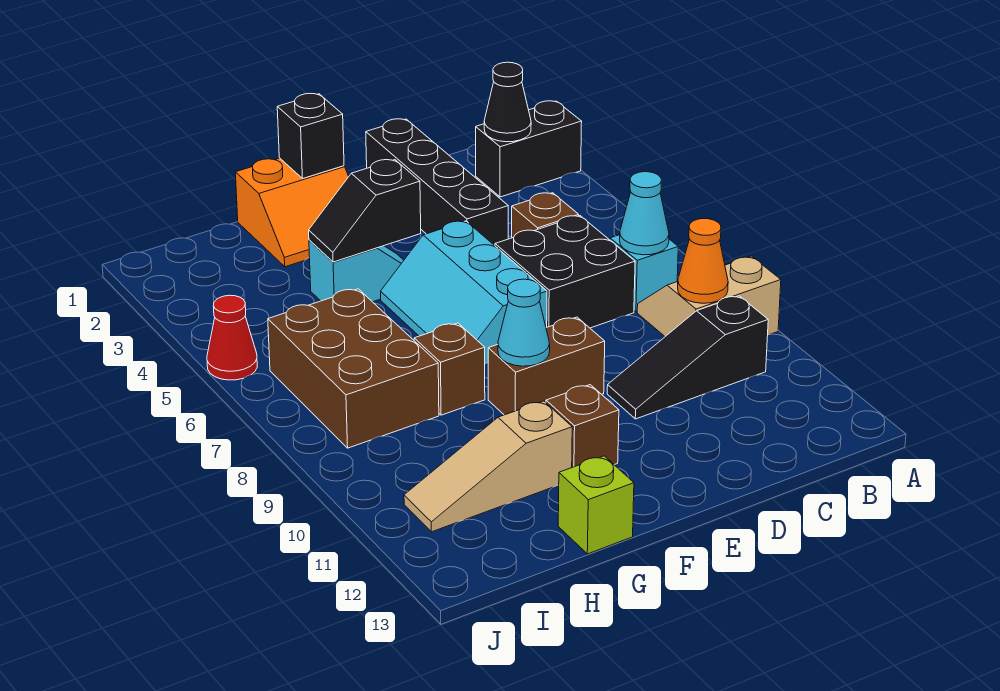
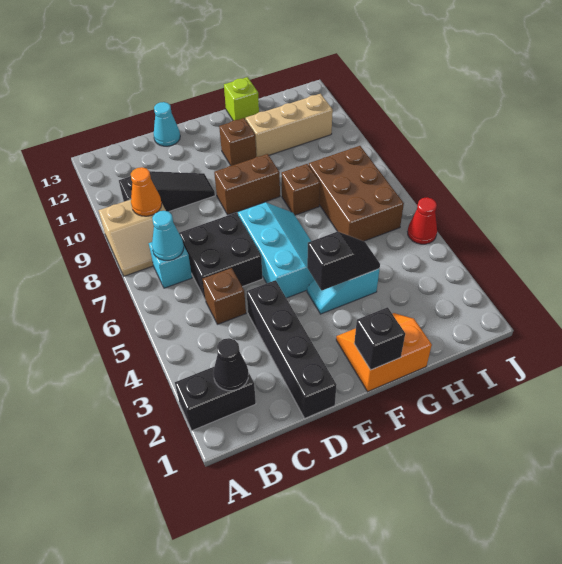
cyan cone F9 level 2 -> cyan cone D13 level 1
tan slope G11:I11 level 1 top G -> tan brick G11:I11 level 1

